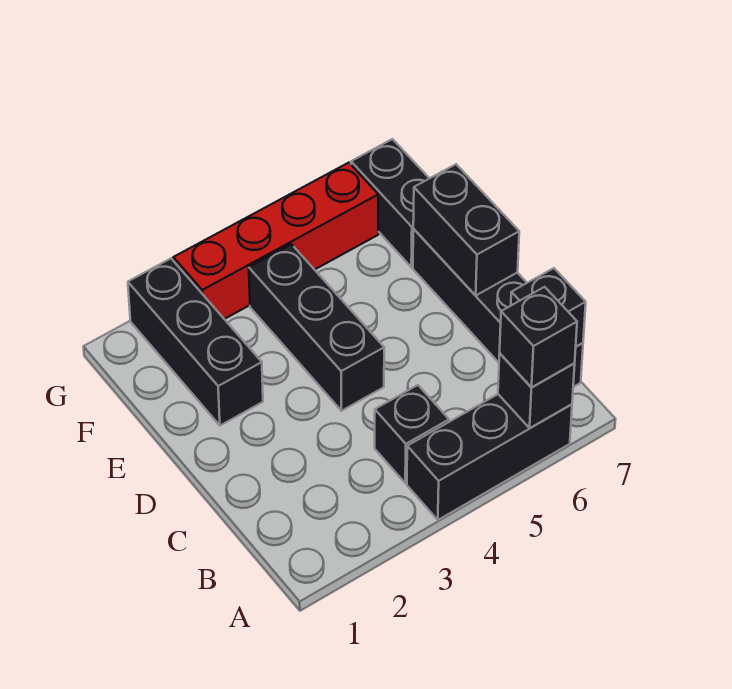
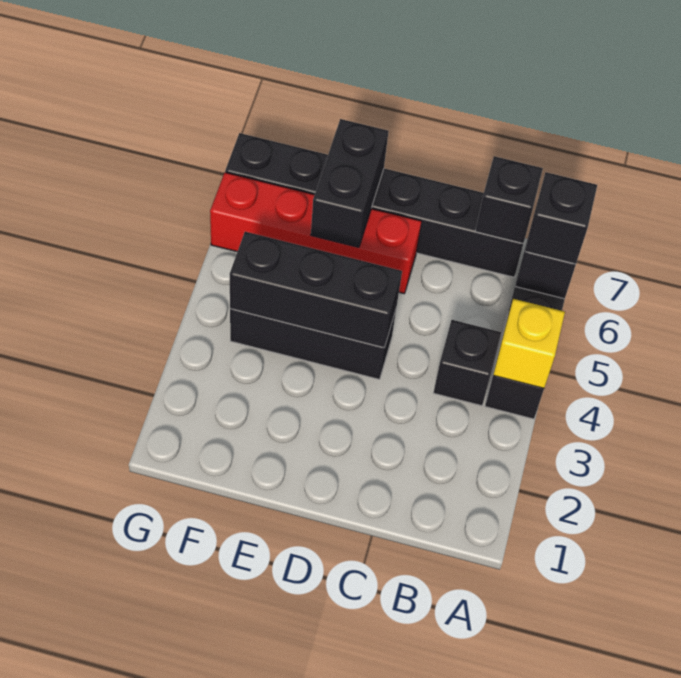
none -> yellow brick A4 level 2
black brick D7:E7 level 2 -> black brick E6:E7 level 2
black brick E2:G2 level 1 -> black brick D4:F4 level 2
red brick G3:G6 level 1 -> red brick D6:G6 level 1

